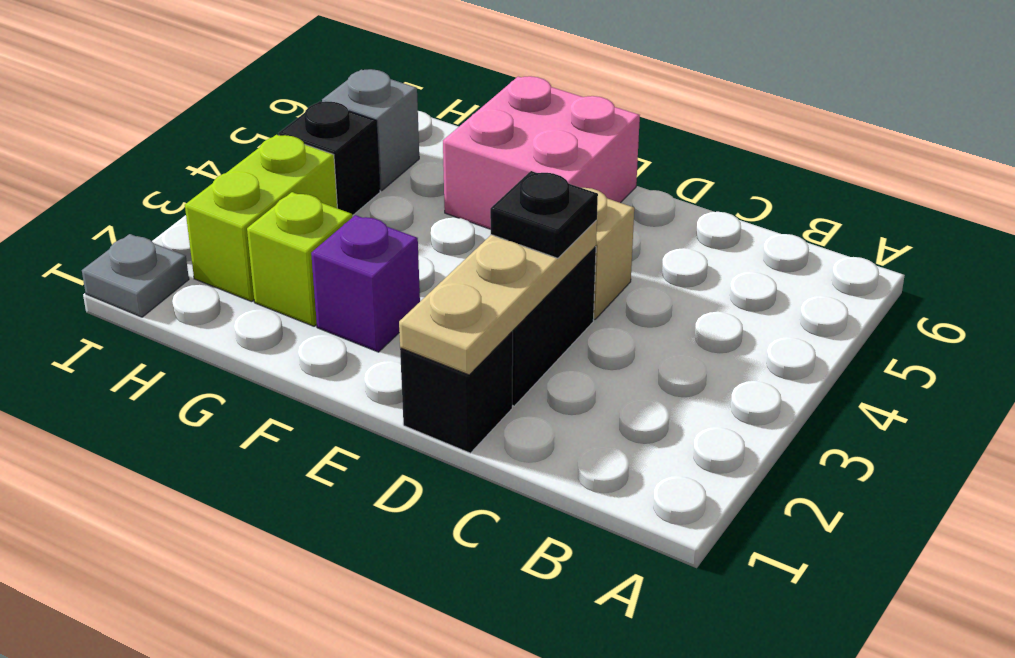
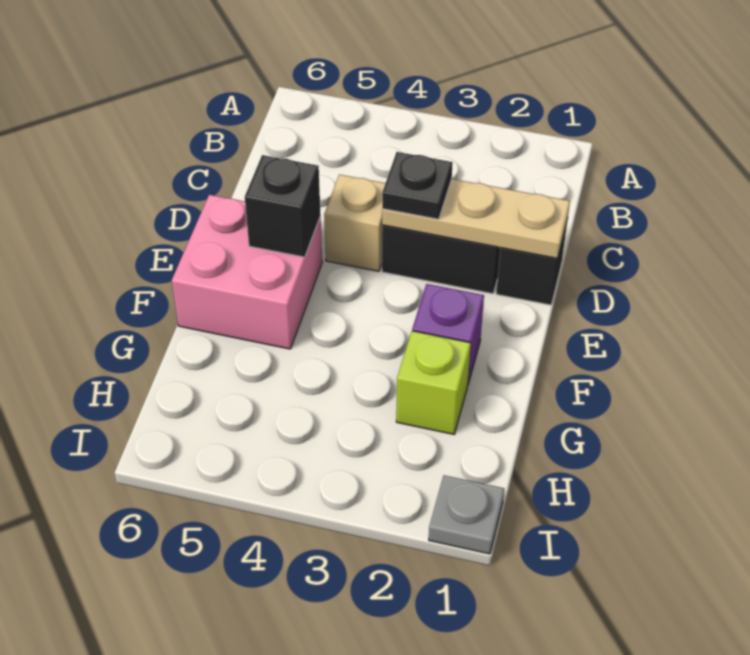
lime brick H2:H3 level 1 -> none
black brick H4 level 1 -> black brick E5 level 2
grey brick H5 level 1 -> none

